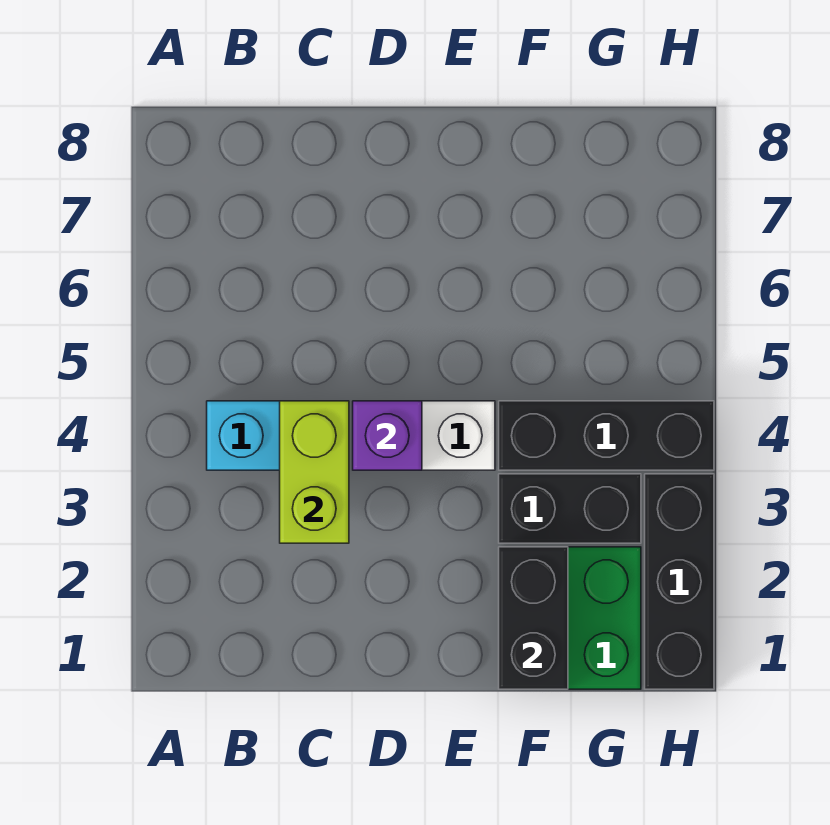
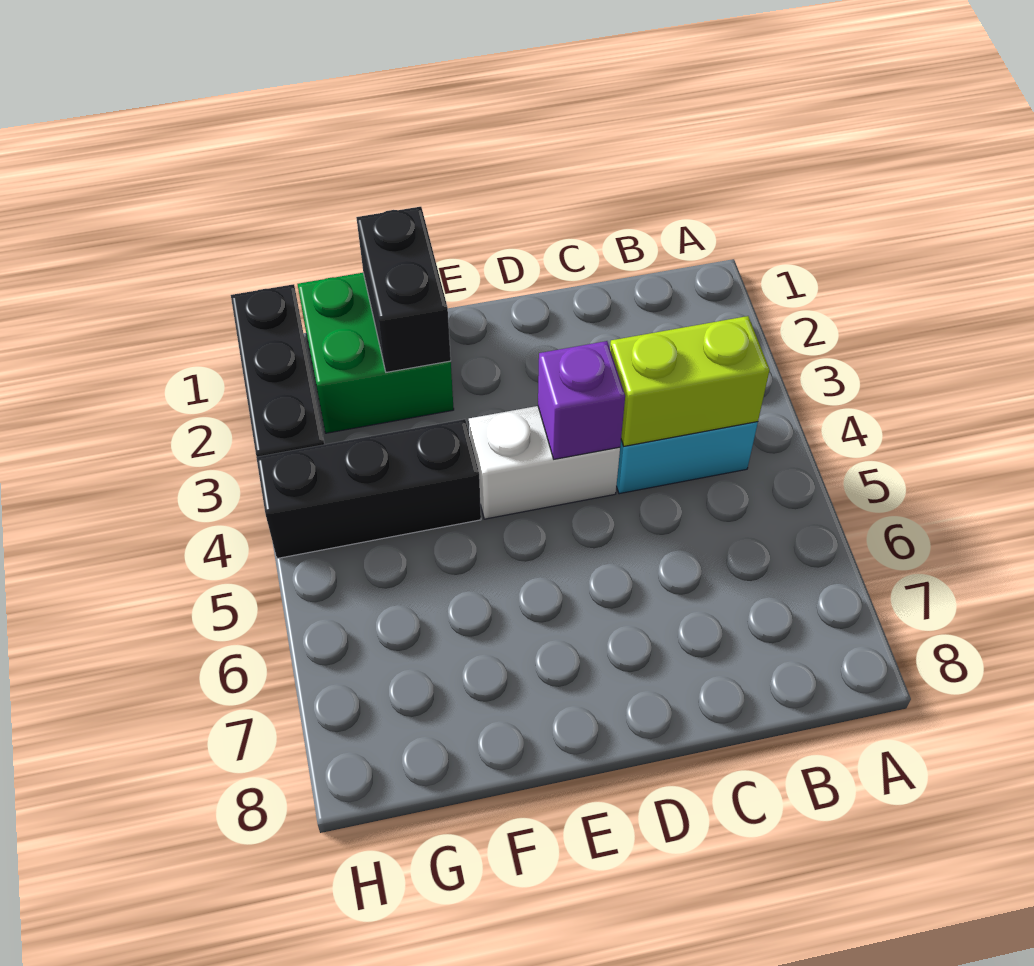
lime brick C3:C4 level 2 -> lime brick B4:C4 level 2
black brick F3:G3 level 1 -> none

